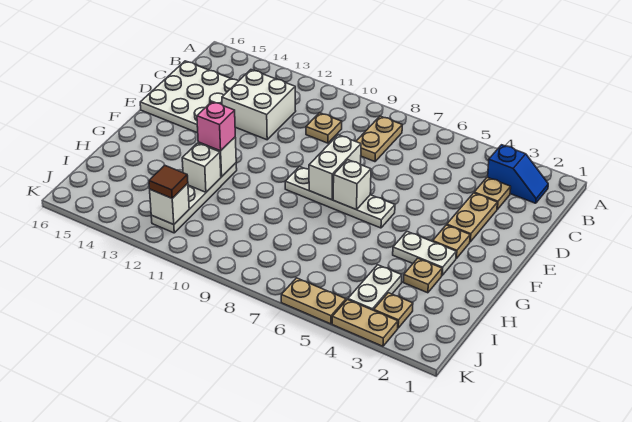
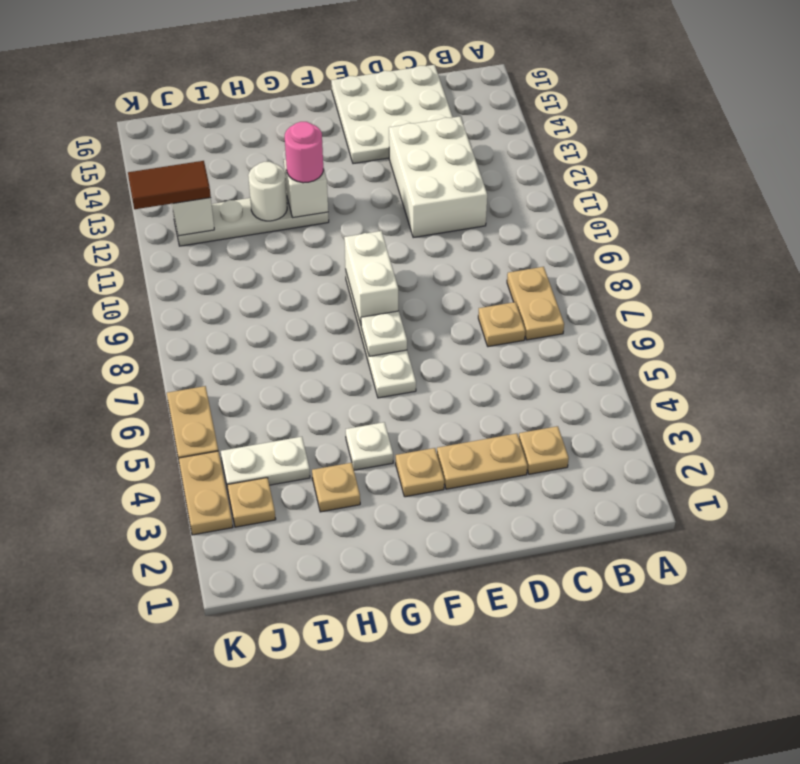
blue slope B2:B3 level 1 top 3 -> none
tan plate B8:C8 level 1 -> tan plate B7:B8 level 1
tan plate C10 level 1 -> tan plate C7 level 1
white brick C12:D13 level 1 -> white brick C11:D13 level 1
white brick E8:F8 level 2 -> white brick F8:F9 level 2
white brick F7 level 2 -> white plate F7 level 2
white plate G3:G4 level 1 -> white plate G4 level 1
pink brick G12 level 3 -> pink round brick G12 level 3
white brick H12 level 2 -> white round brick H12 level 2
brown tile J12 level 3 -> brown tile J12:K12 level 3

